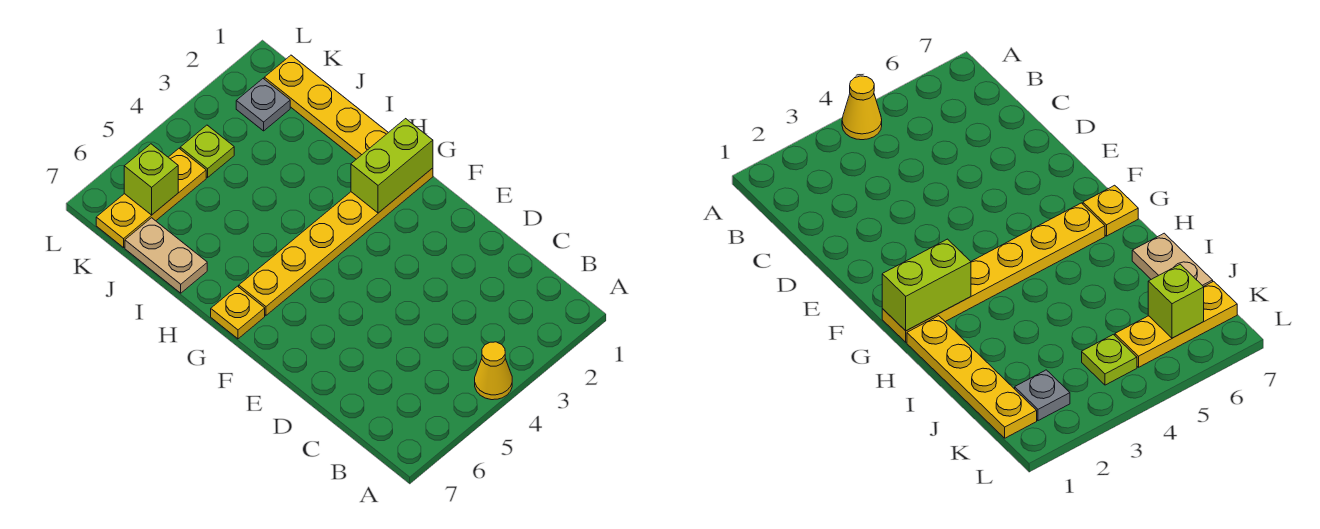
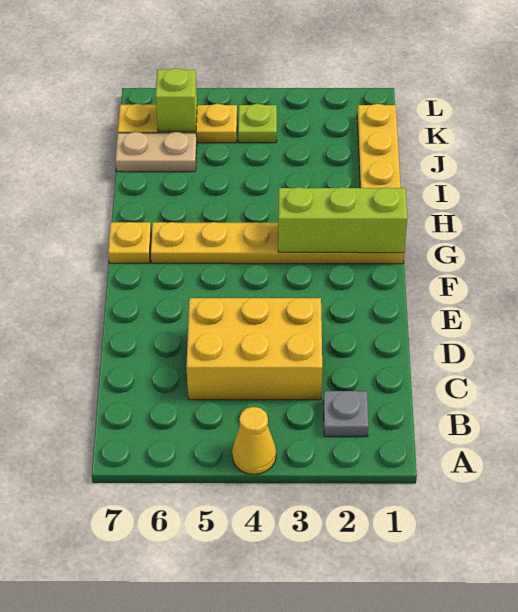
none -> yellow brick C3:D5 level 1
lime brick G1:G2 level 2 -> lime brick G1:G3 level 2
tan plate I7:J7 level 1 -> tan plate J6:J7 level 1
grey plate K2 level 1 -> grey plate B2 level 1

